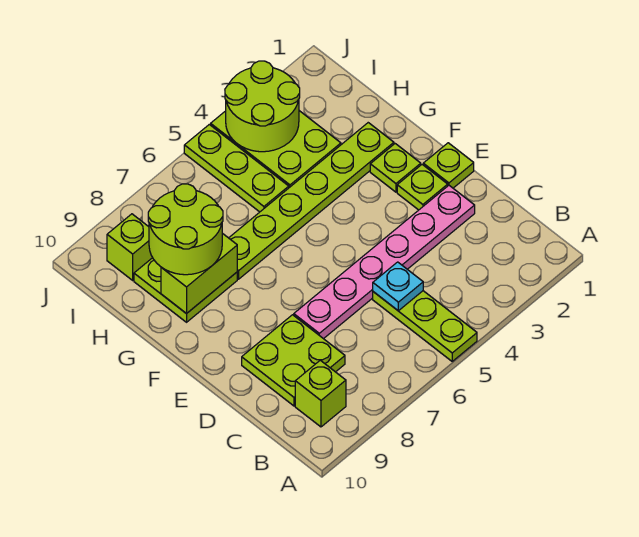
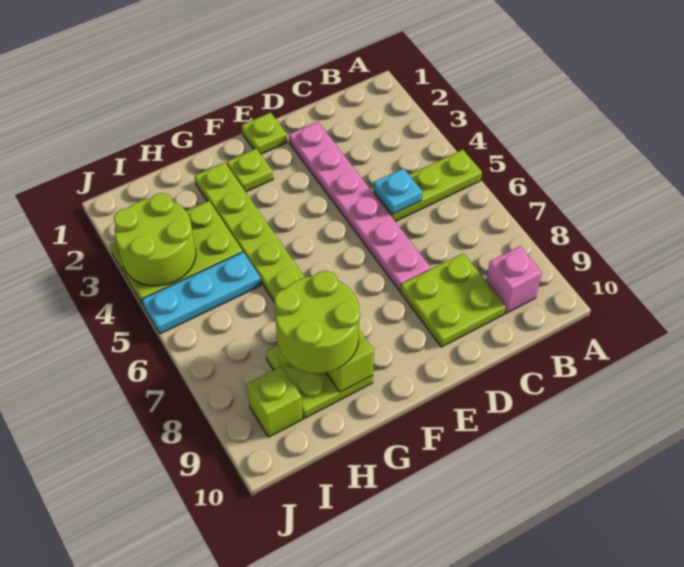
lime brick B9 level 1 -> pink brick B9 level 1
lime plate E2 level 1 -> none
lime plate H5:J5 level 1 -> cyan plate H5:J5 level 1

